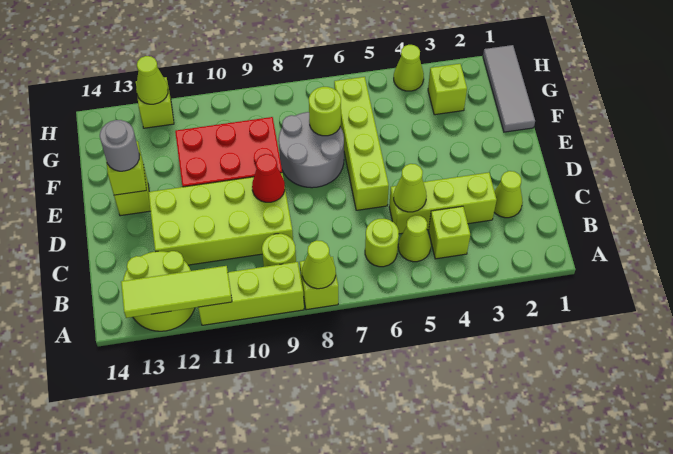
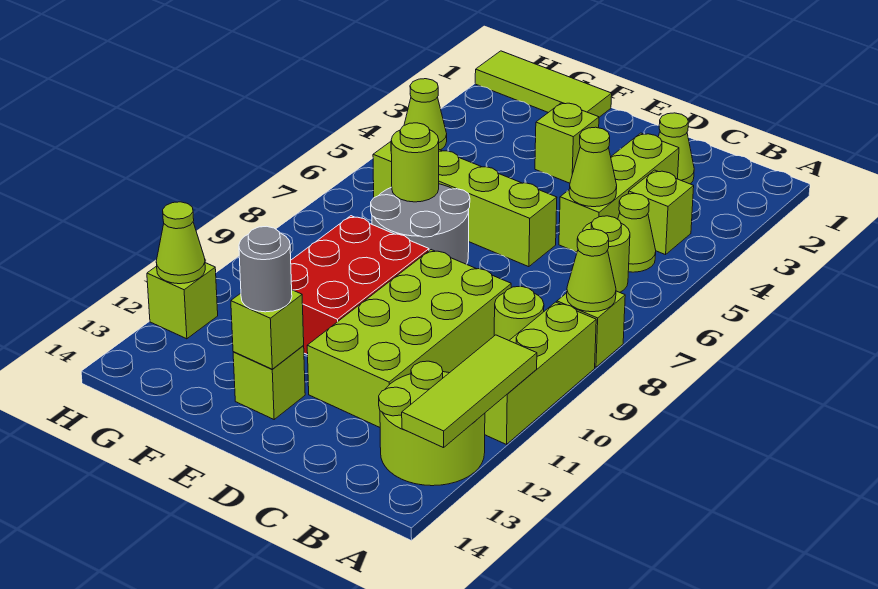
red cone D9 level 2 -> none
grey tile F1:H1 level 1 -> lime tile F1:H1 level 1
lime brick G3 level 1 -> lime brick E3 level 1

